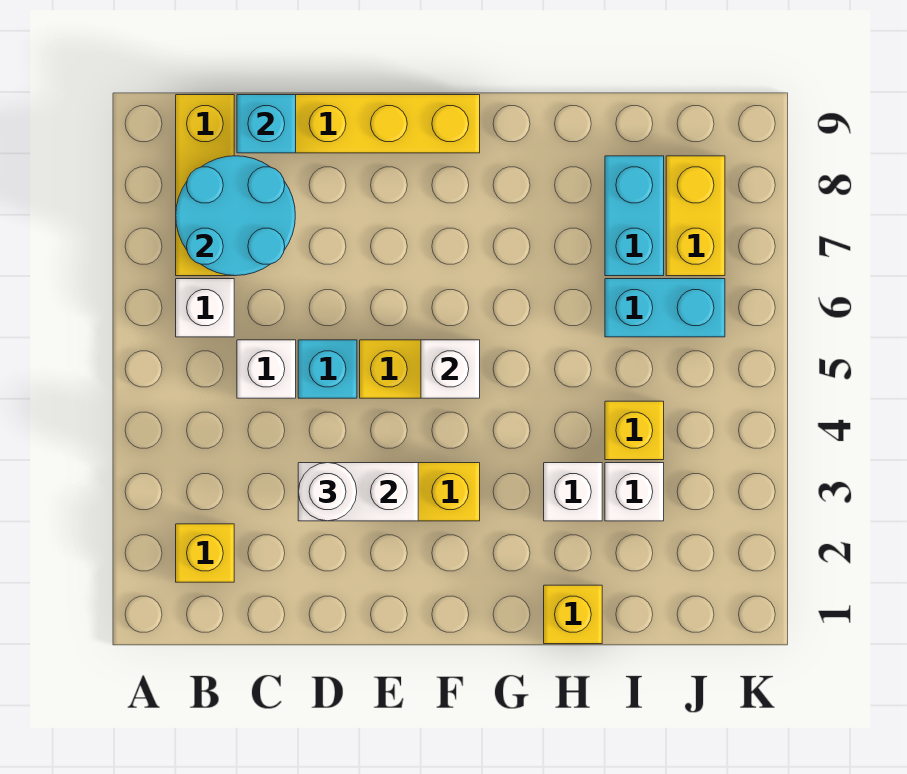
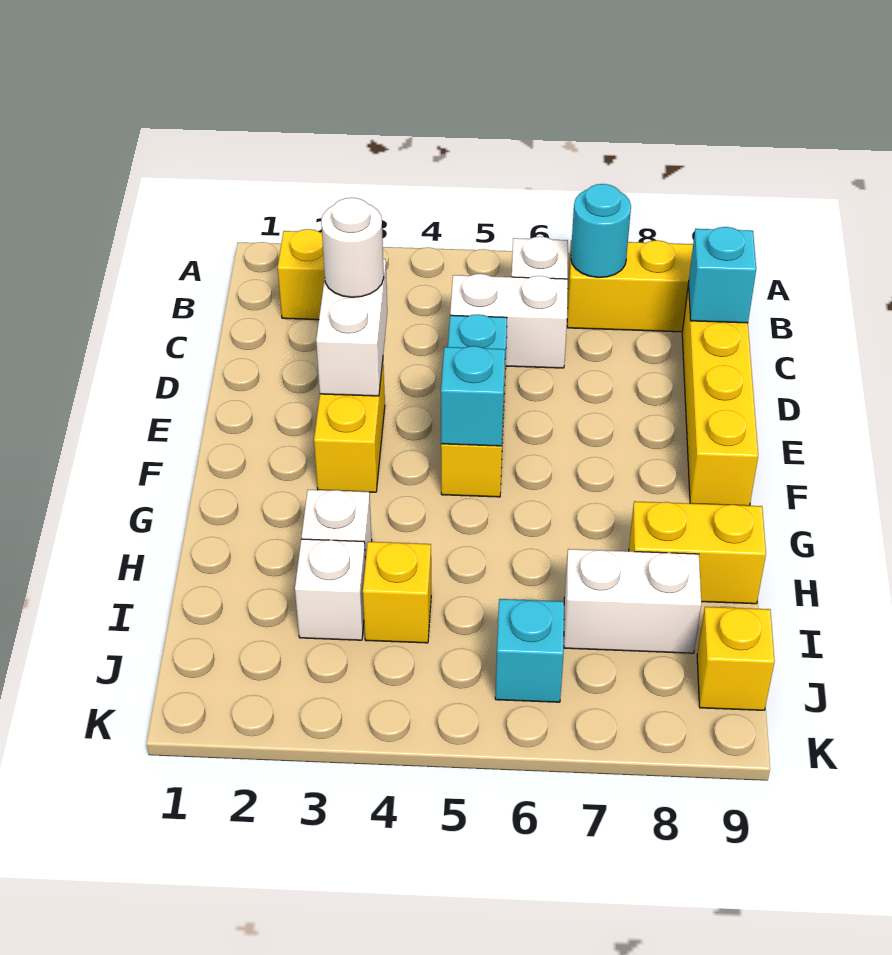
cyan round brick B7:C8 level 2 -> cyan round brick B7 level 2
white brick C5 level 1 -> white brick C5:C6 level 1
white brick F5 level 2 -> cyan brick F5 level 2
yellow brick H1 level 1 -> yellow brick J9 level 1
cyan brick I6:J6 level 1 -> cyan brick J6 level 1
cyan brick I7:I8 level 1 -> white brick I7:I8 level 1
yellow brick J7:J8 level 1 -> yellow brick H8:H9 level 1

